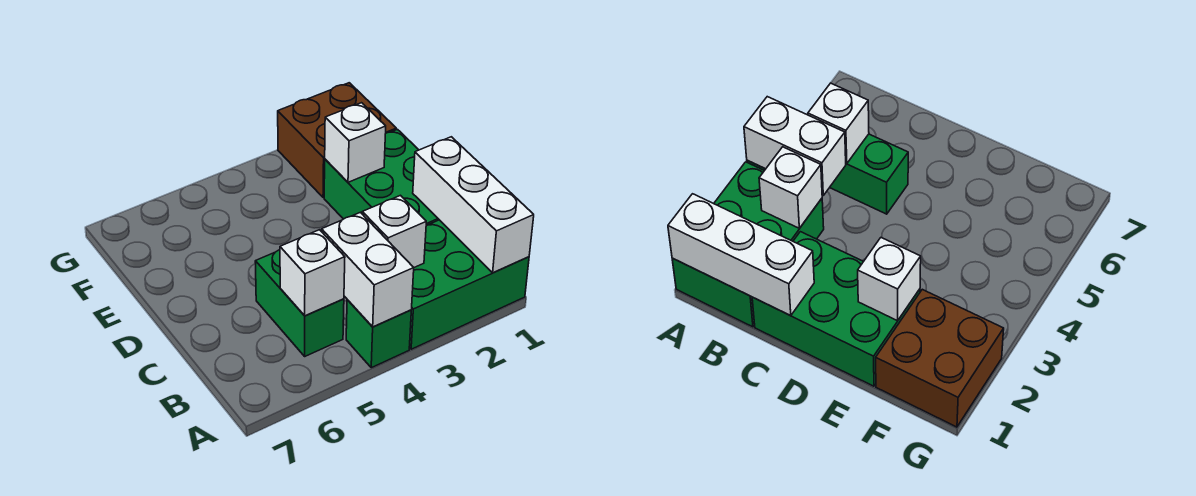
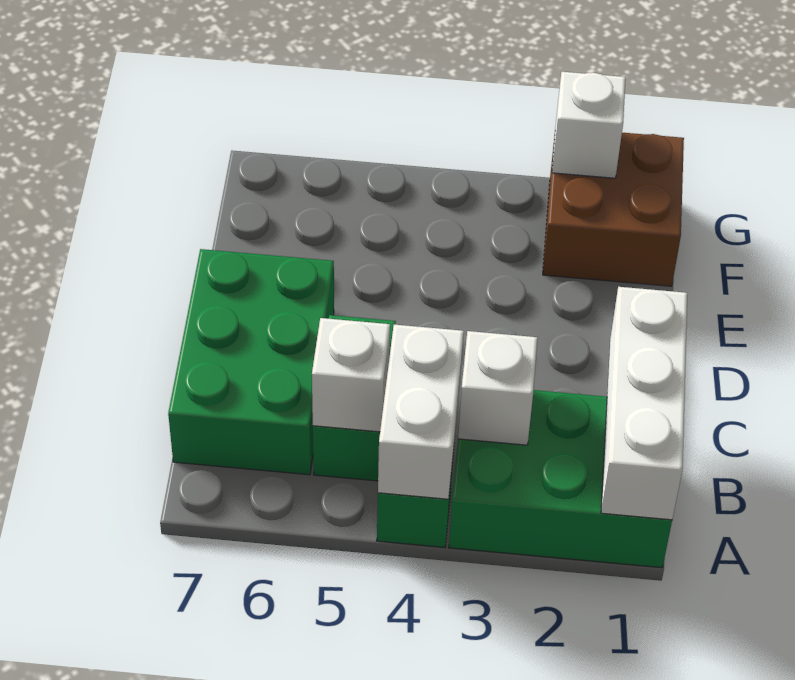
green brick C1:E2 level 1 -> green brick B6:D7 level 1
white brick E2 level 2 -> white brick G2 level 2

